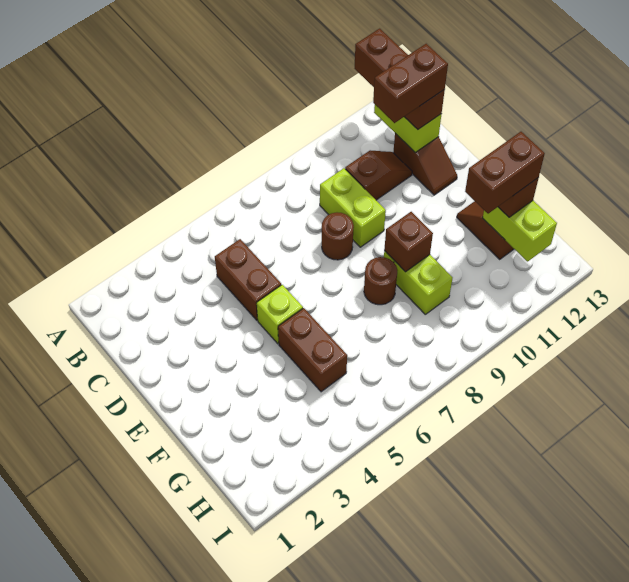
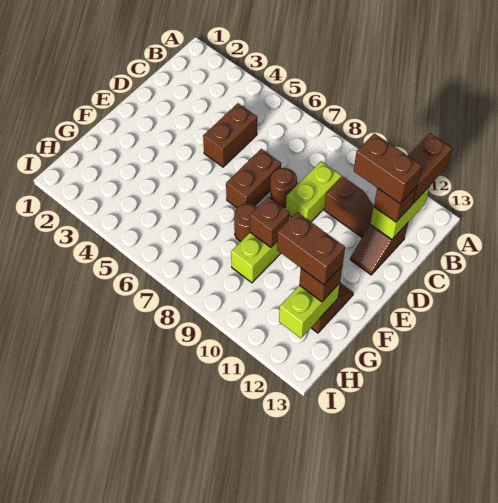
lime brick E5 level 1 -> none
brown brick F5:G5 level 1 -> brown brick D7:E7 level 1

